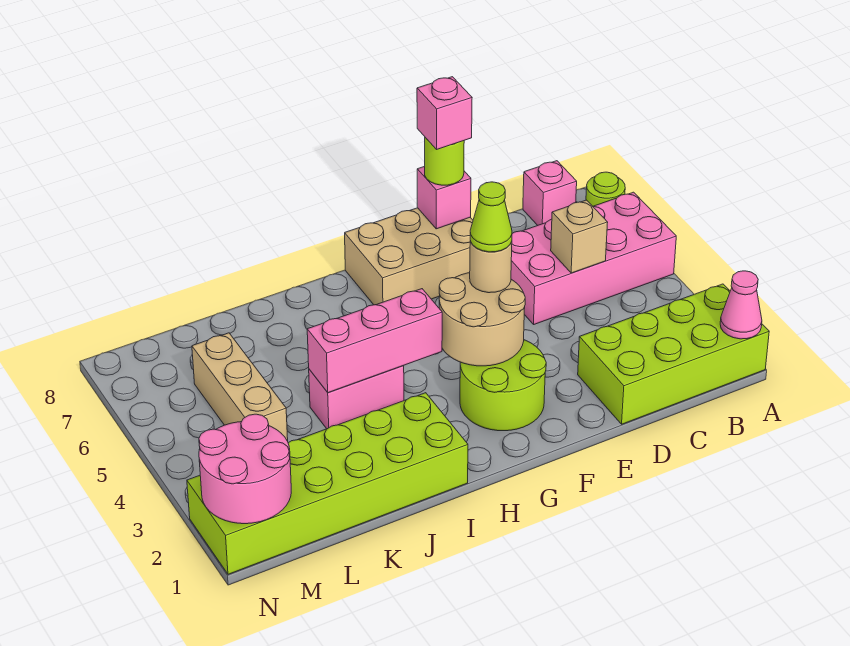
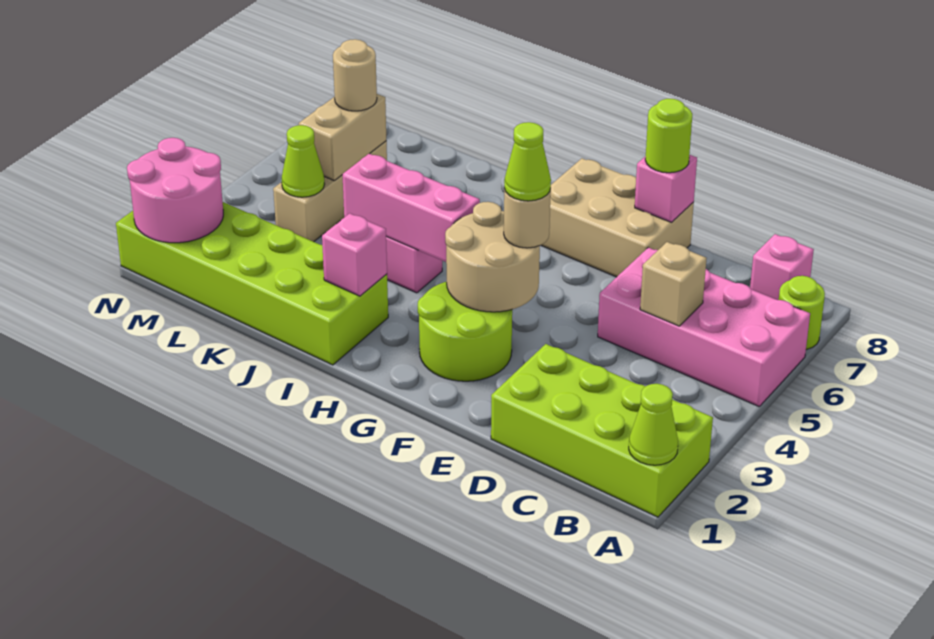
pink cone A1 level 2 -> lime cone A1 level 2
pink brick E8 level 4 -> pink brick I2 level 2
none -> lime cone L4 level 2
none -> tan brick L5:L6 level 2
none -> tan round brick L6 level 3

